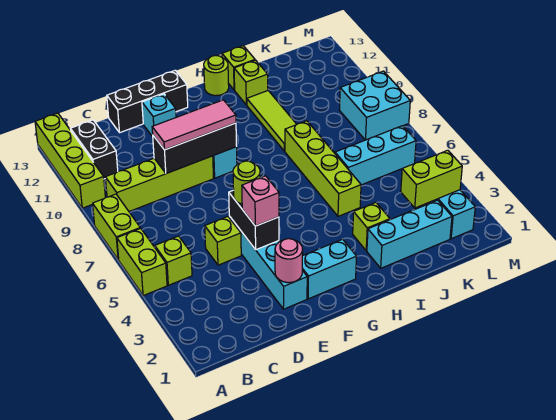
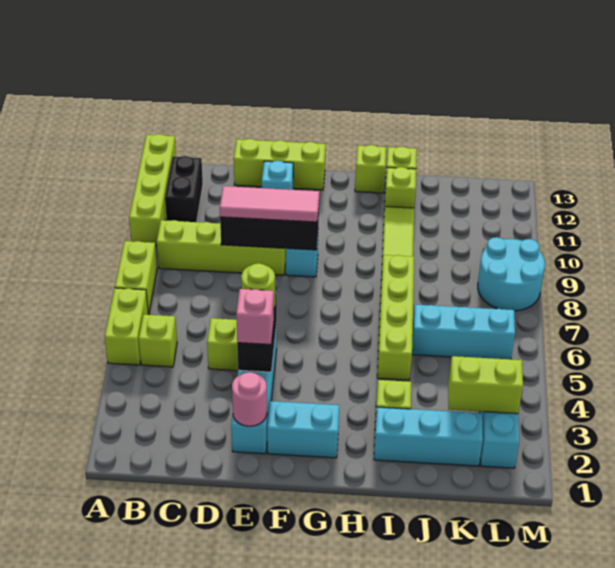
black brick D13:F13 level 1 -> lime brick D13:F13 level 1
lime round brick H13 level 1 -> lime brick H13 level 1
cyan brick L8:M9 level 1 -> cyan round brick L8:M9 level 1

